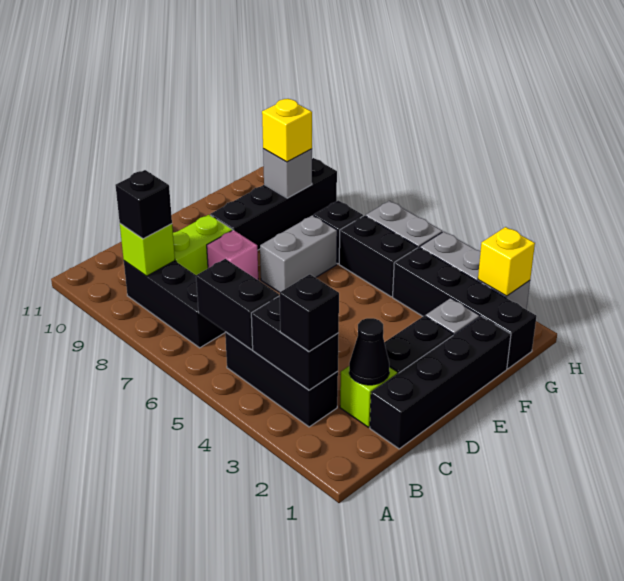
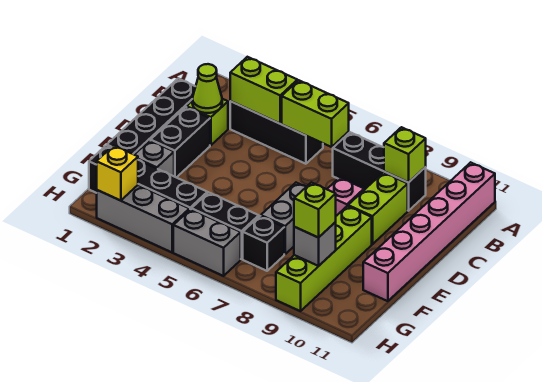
none -> pink brick A11:F11 level 1
black brick B3:B4 level 2 -> lime brick B3:B4 level 2
black brick B3 level 3 -> none
black brick B5:B6 level 2 -> lime brick B5:B6 level 2
black brick B9 level 3 -> none
black cone C2 level 2 -> lime cone C2 level 2
black brick E9:H9 level 1 -> lime brick E9:H9 level 1
yellow brick G9 level 3 -> lime brick G9 level 3

